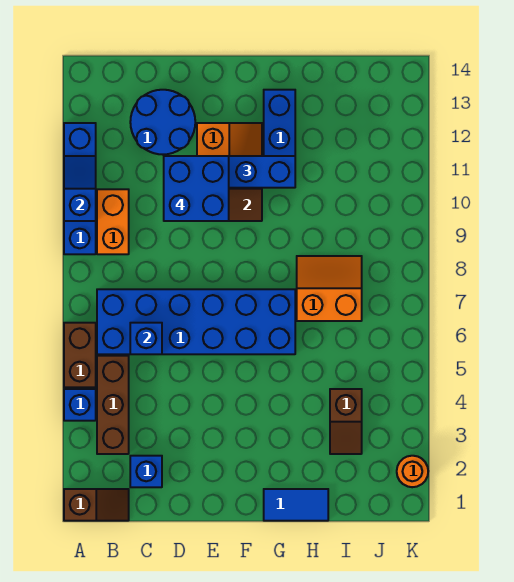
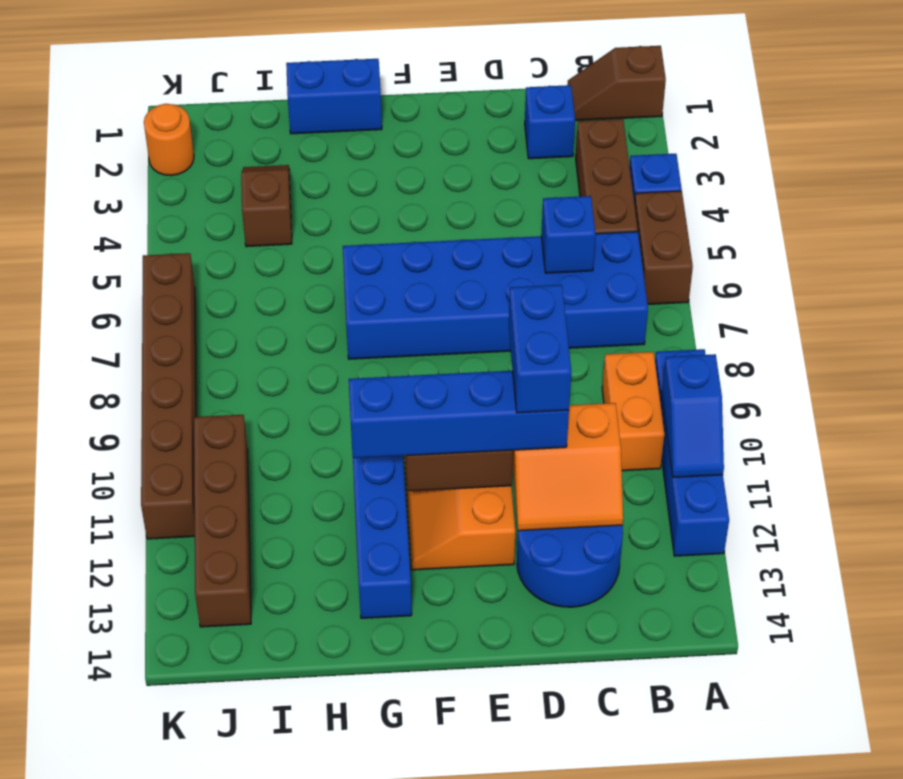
blue brick D10:E11 level 4 -> blue brick D10:D11 level 4
blue tile G1:H1 level 1 -> blue brick G1:H1 level 1
orange slope H7:I8 level 1 top 7 -> orange slope C11:D12 level 2 top 11
none -> brown brick J10:J13 level 1
none -> brown brick K6:K11 level 1

